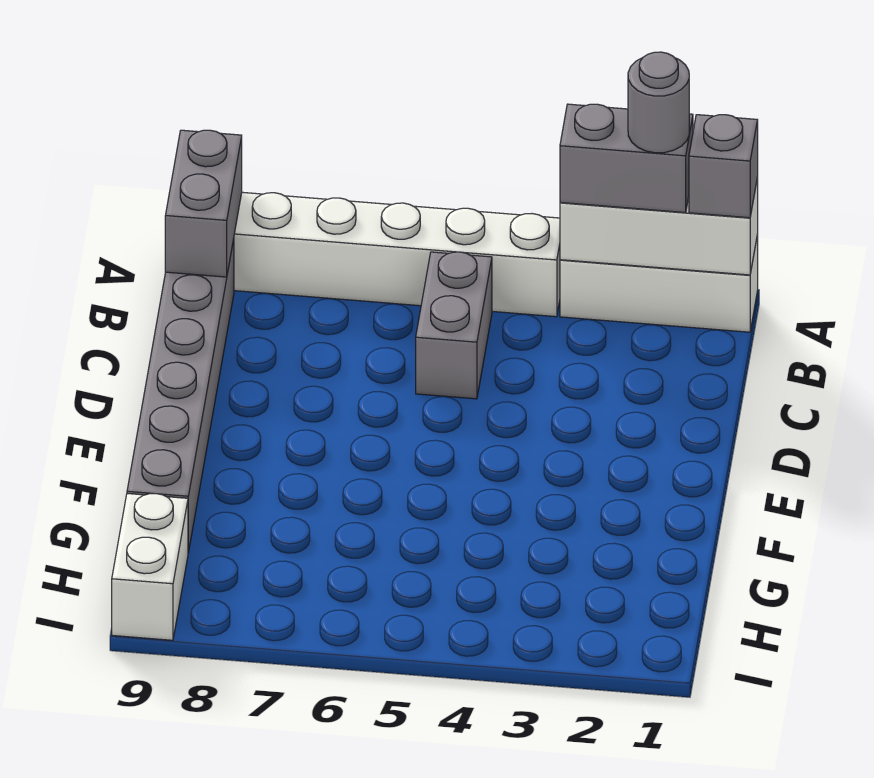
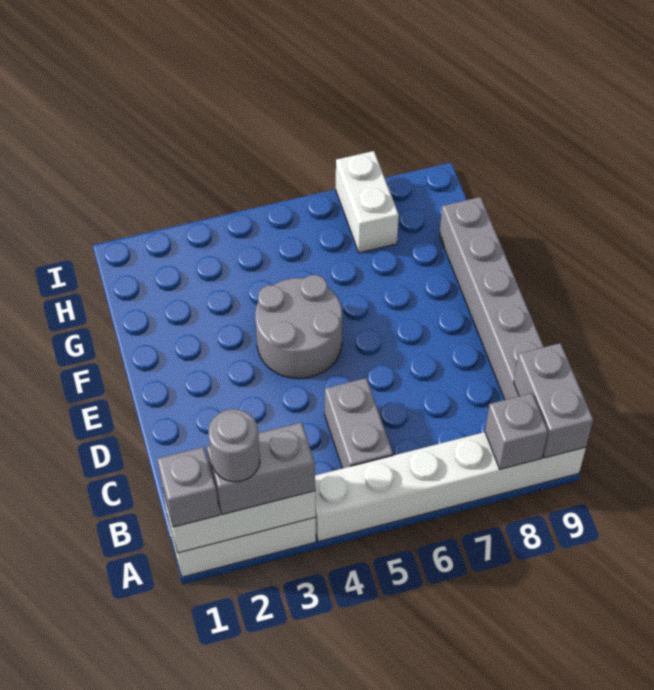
none -> grey brick A8 level 2
none -> grey round brick E4:F5 level 1
white brick H9:I9 level 1 -> white brick H7:I7 level 1

